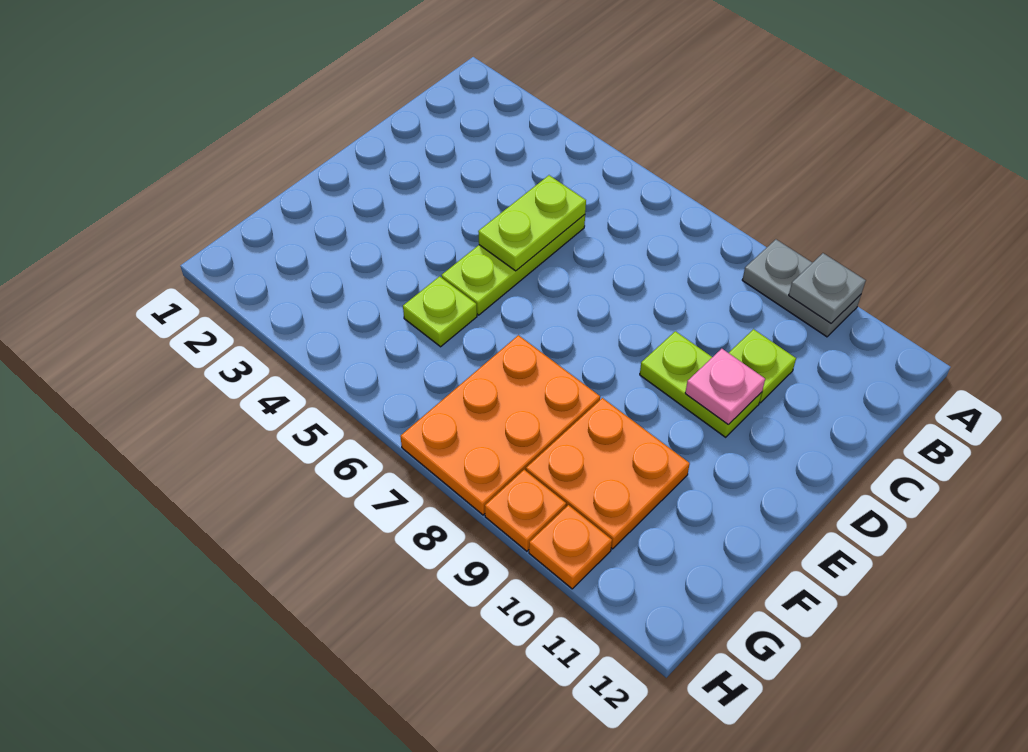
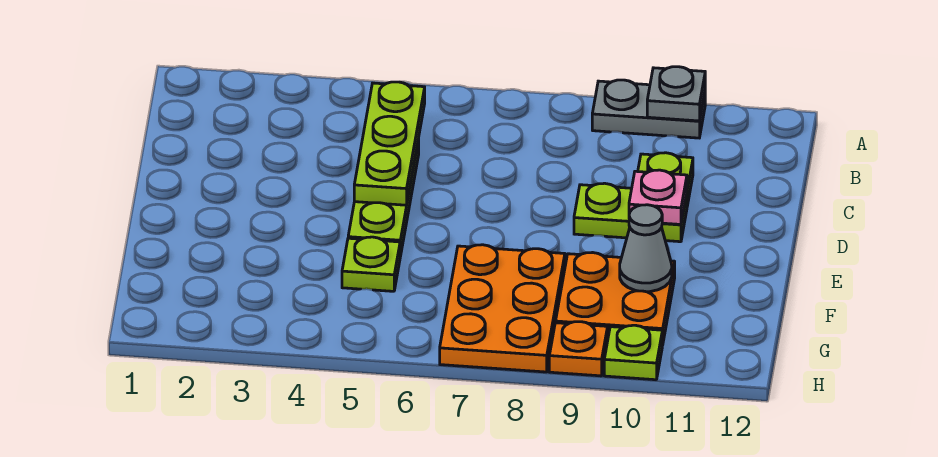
lime plate C5:D5 level 2 -> lime plate B5:D5 level 2
none -> grey cone F10 level 2
orange plate H10 level 1 -> lime plate H10 level 1

